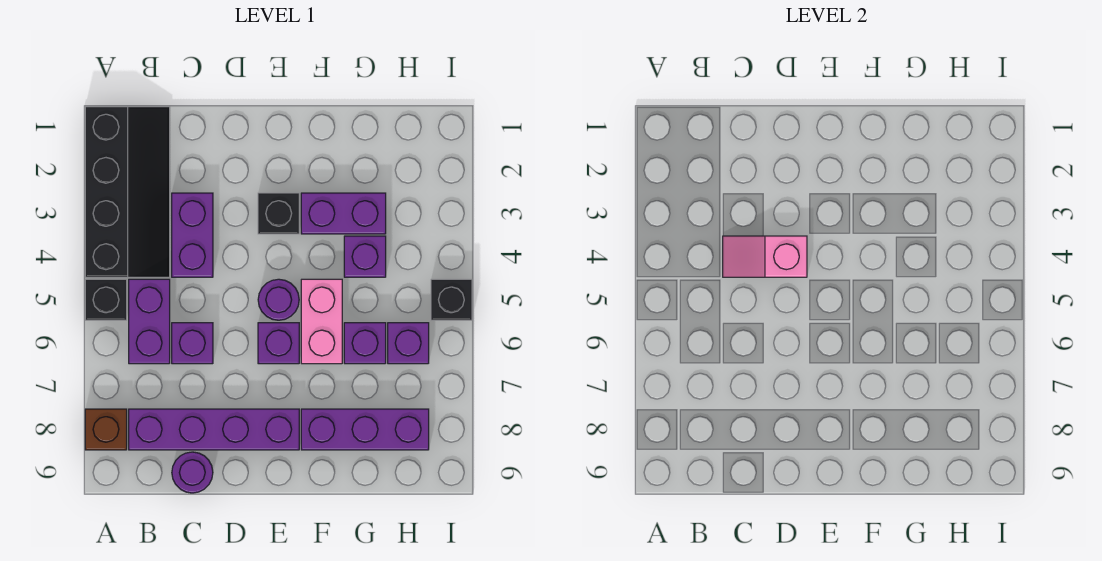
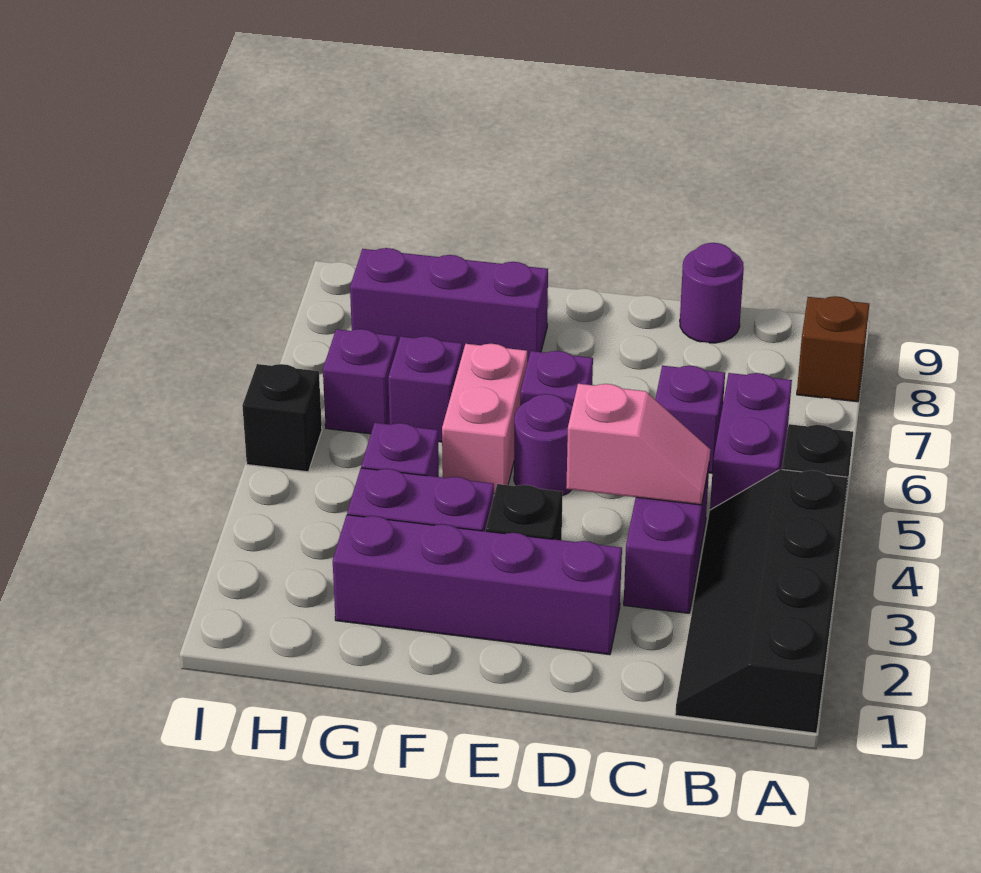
purple brick B8:E8 level 1 -> purple brick D2:G2 level 1

